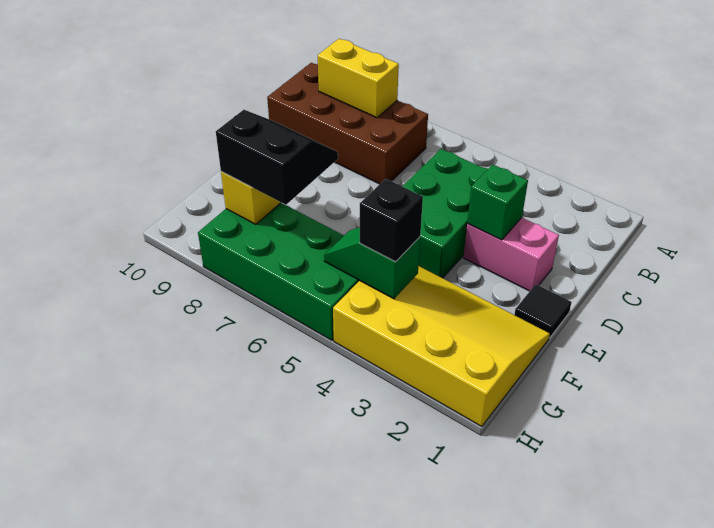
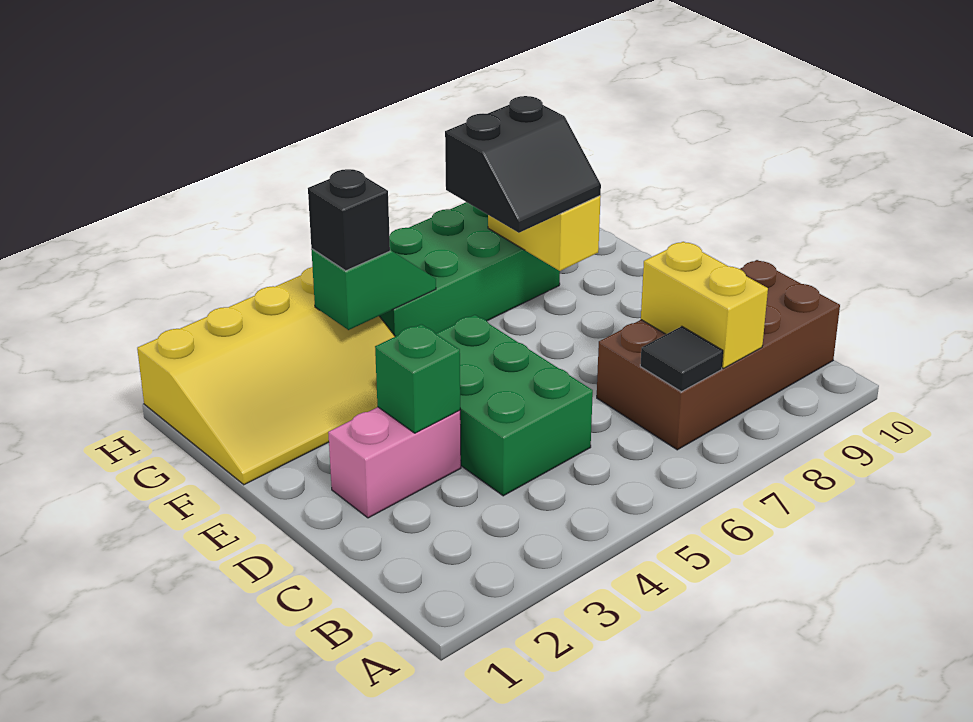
yellow brick B8:B9 level 2 -> yellow brick B8:C8 level 2
black tile E1 level 1 -> black tile B7 level 2

